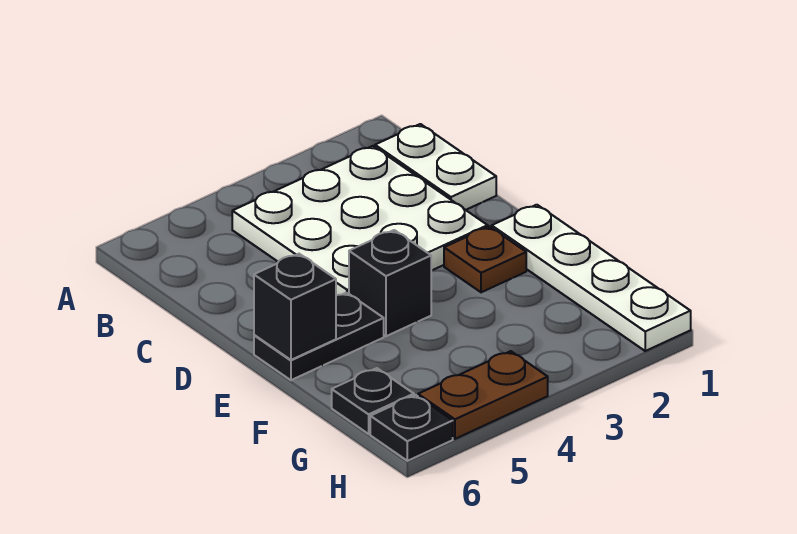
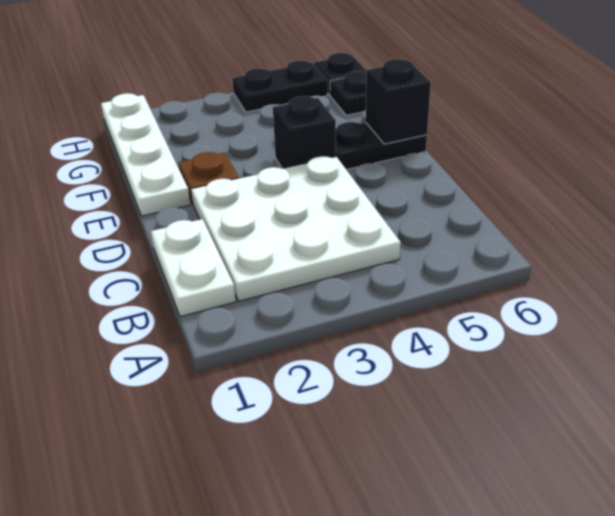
brown plate H4:H5 level 1 -> black plate H4:H5 level 1

